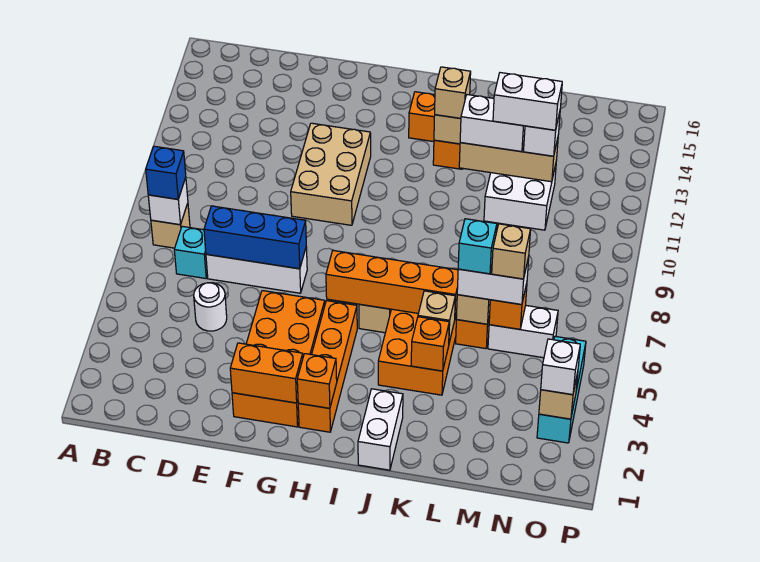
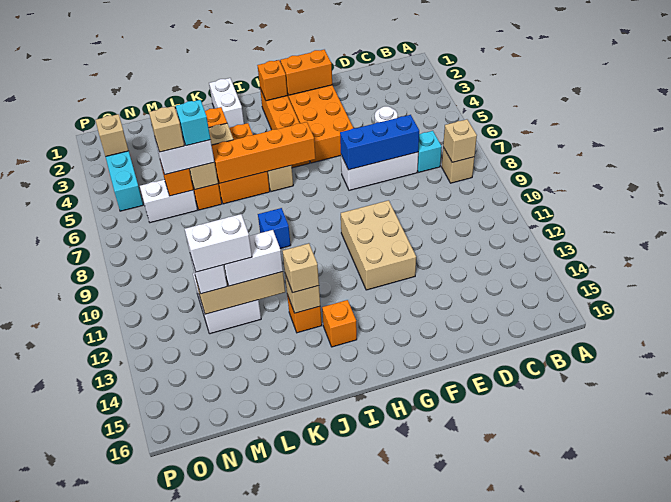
white brick B8 level 2 -> tan brick B8 level 2
blue brick B8 level 3 -> blue brick J9 level 1
white brick O3 level 3 -> none

